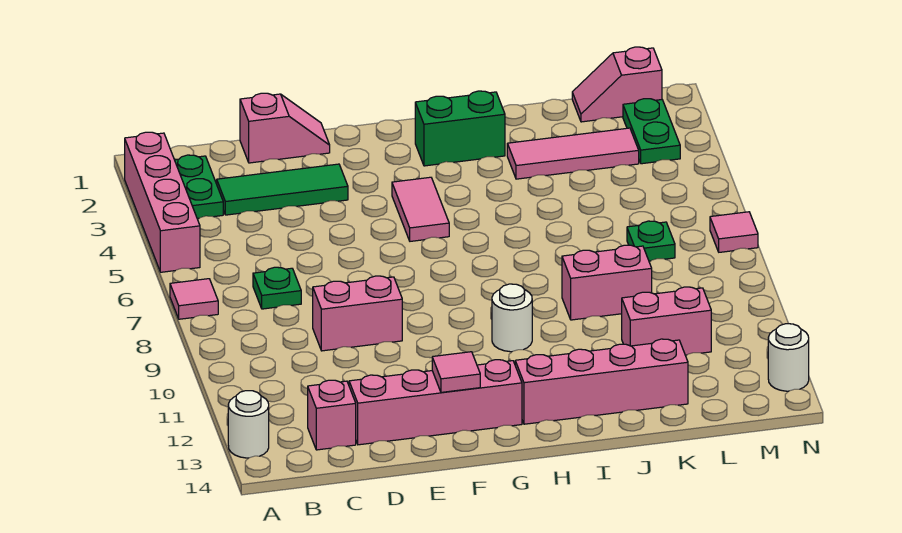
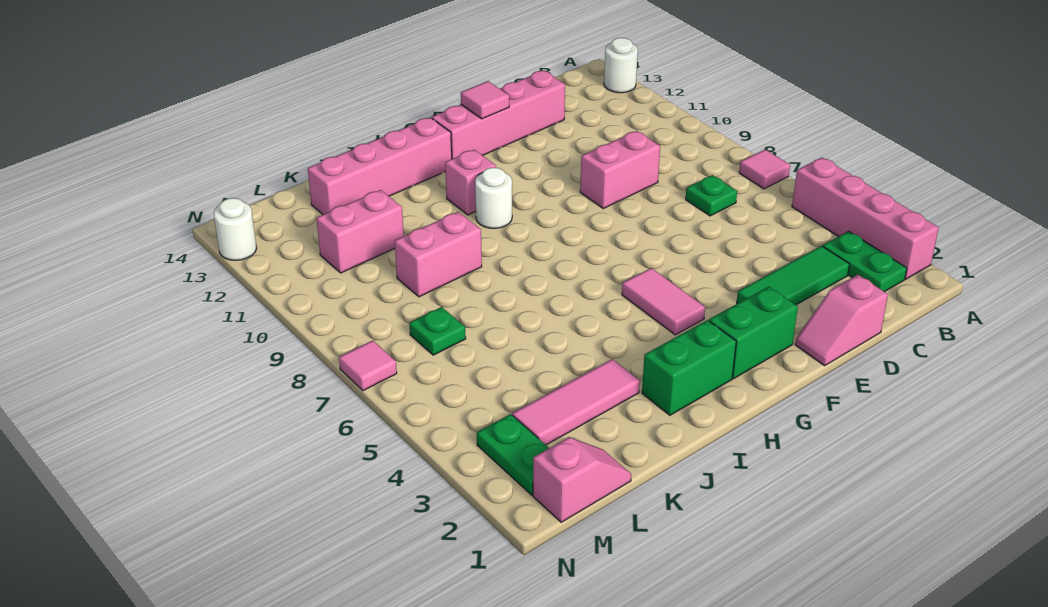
pink brick C13 level 1 -> pink brick H11 level 1
none -> green brick F2:G2 level 1

